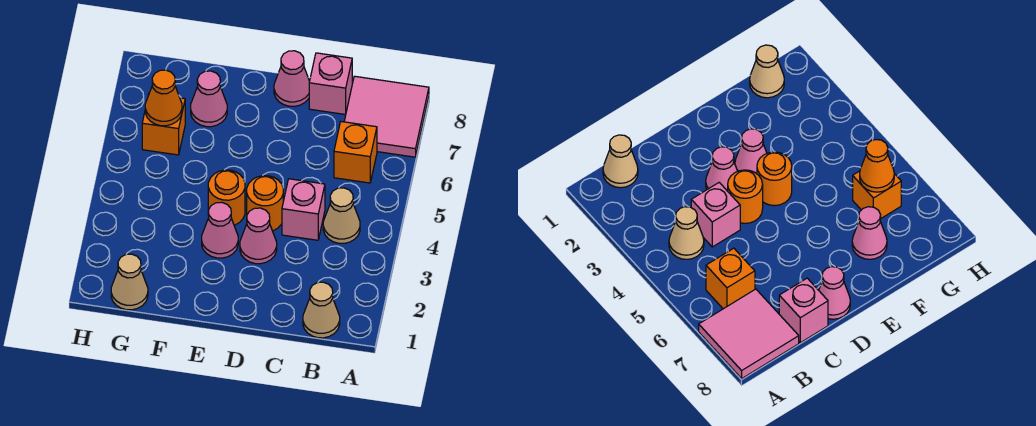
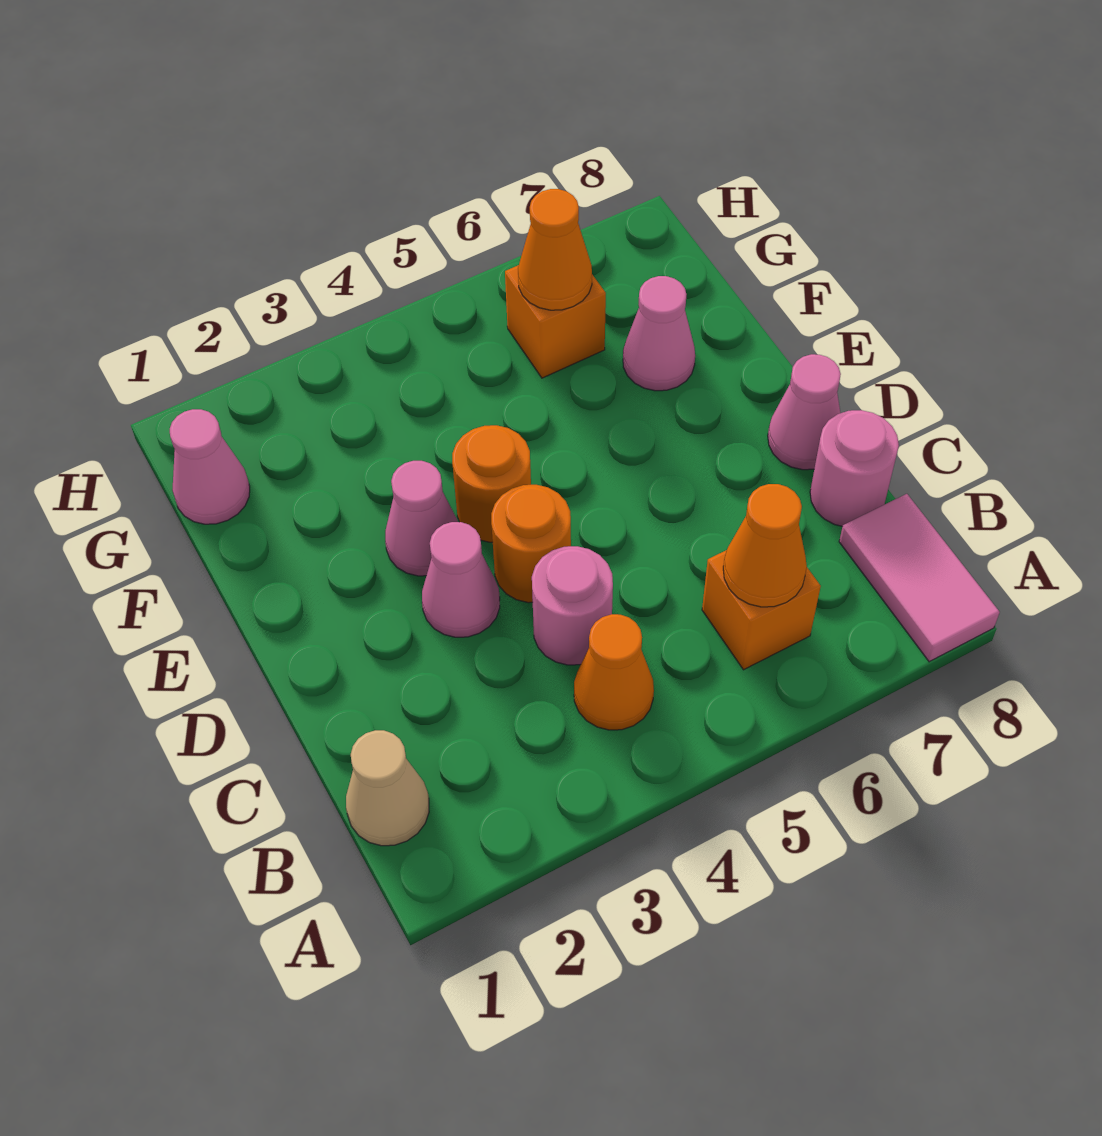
pink tile A7:B8 level 1 -> pink tile A8:B8 level 1
tan cone B4 level 1 -> orange cone B4 level 1
none -> orange cone B6 level 2
pink brick C4 level 1 -> pink round brick C4 level 1
pink brick C8 level 1 -> pink round brick C8 level 1
tan cone G1 level 1 -> pink cone G1 level 1

